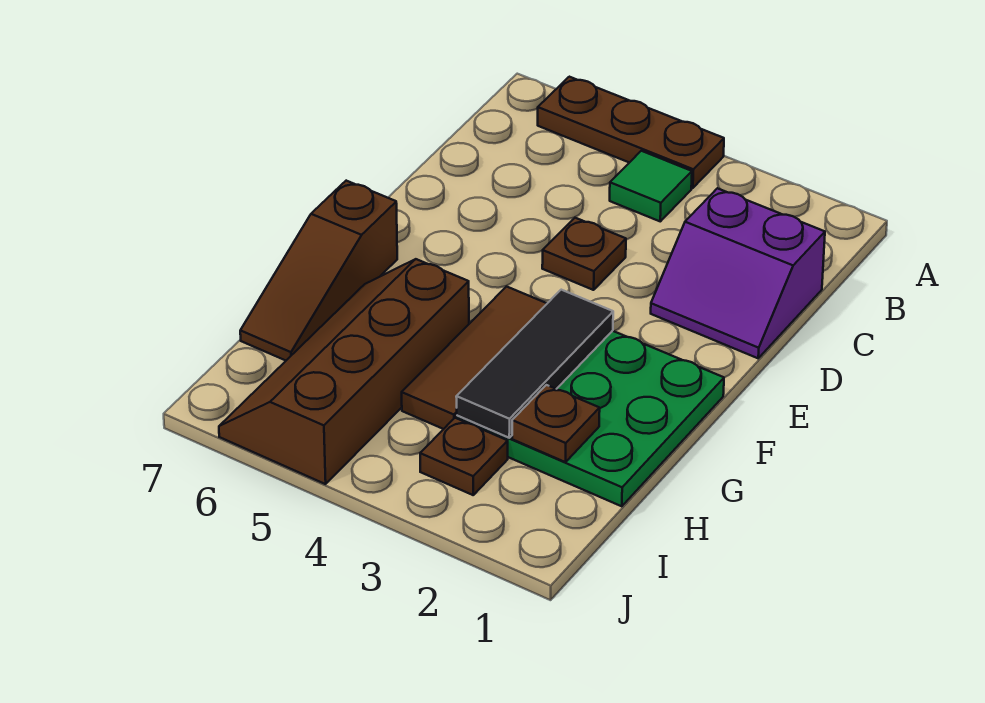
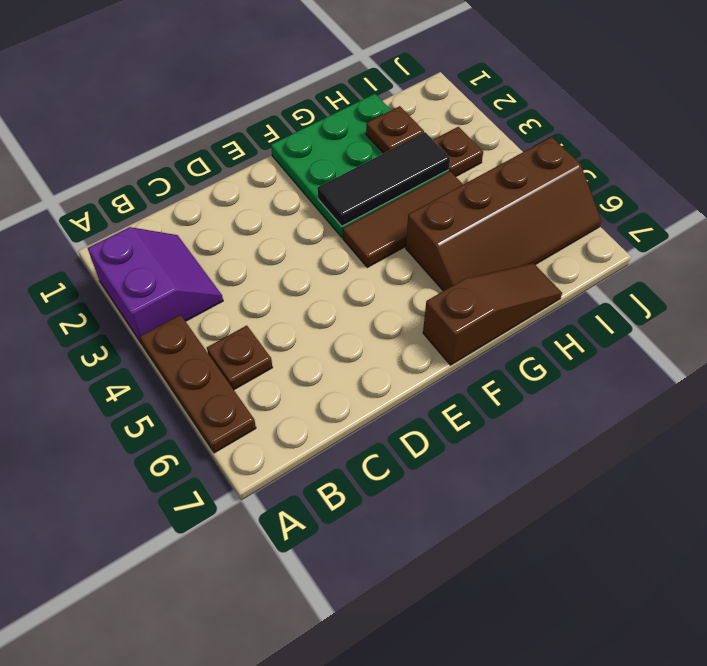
green tile B4 level 1 -> none
purple slope C1:D2 level 1 top C -> purple slope A2:B3 level 1 top A
brown plate D4 level 1 -> brown plate B5 level 1

